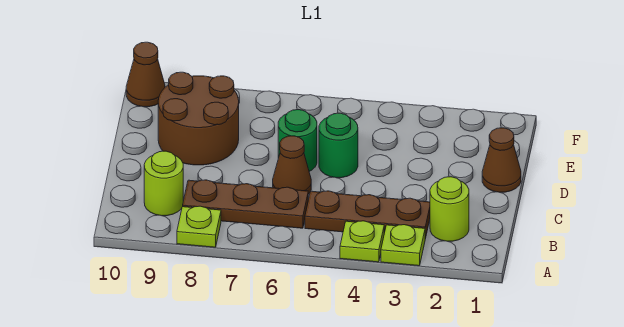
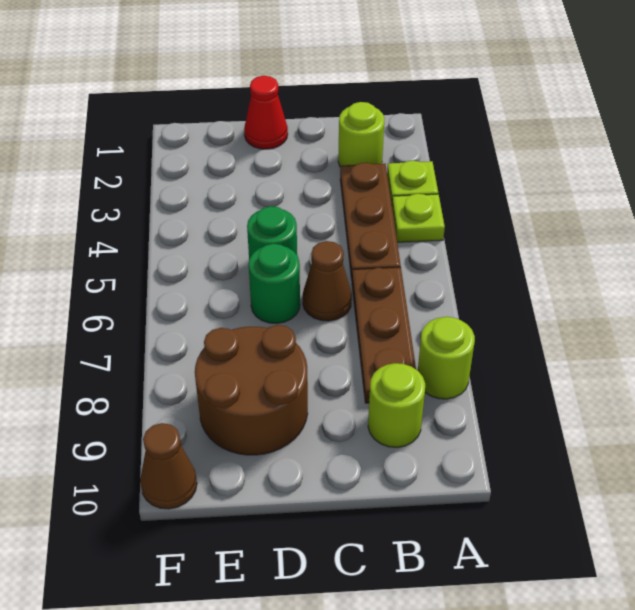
lime plate A8 level 1 -> lime round brick A8 level 1
brown cone D1 level 1 -> red cone D1 level 1

